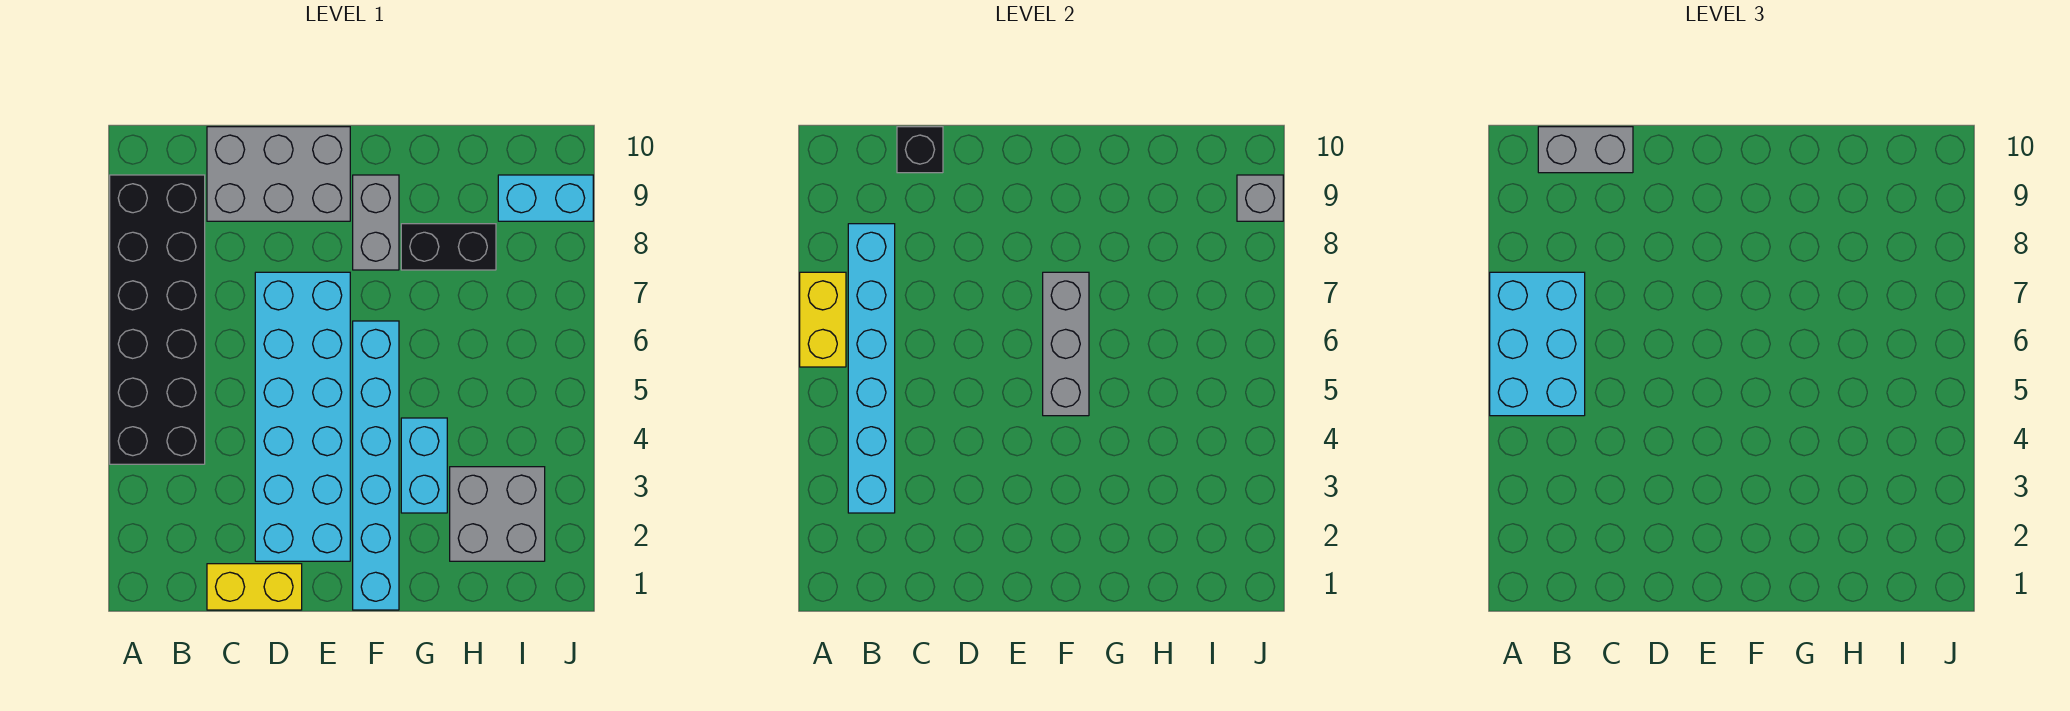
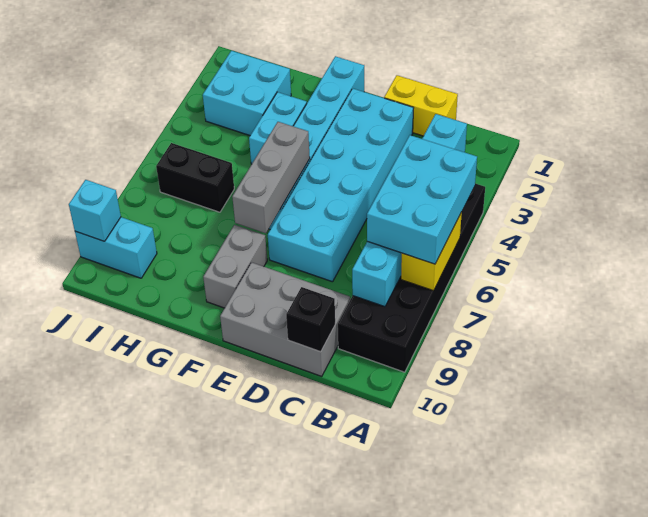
grey brick B10:C10 level 3 -> none
black brick G8:H8 level 1 -> black brick H6:I6 level 1
grey brick H2:I3 level 1 -> cyan brick H2:I3 level 1
grey brick J9 level 2 -> cyan brick J9 level 2

